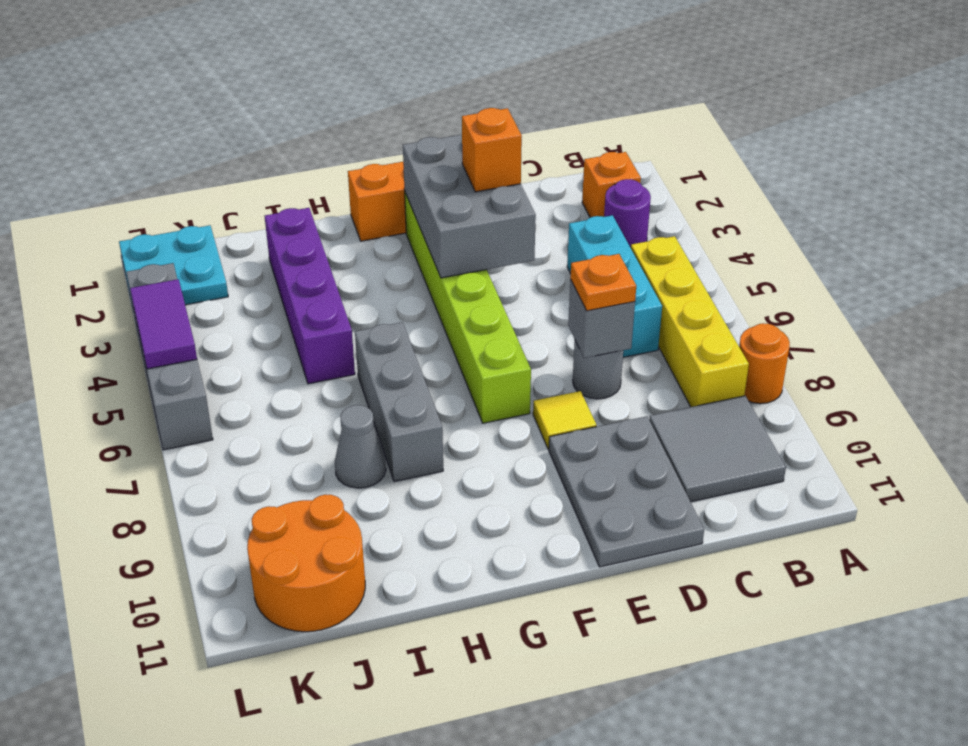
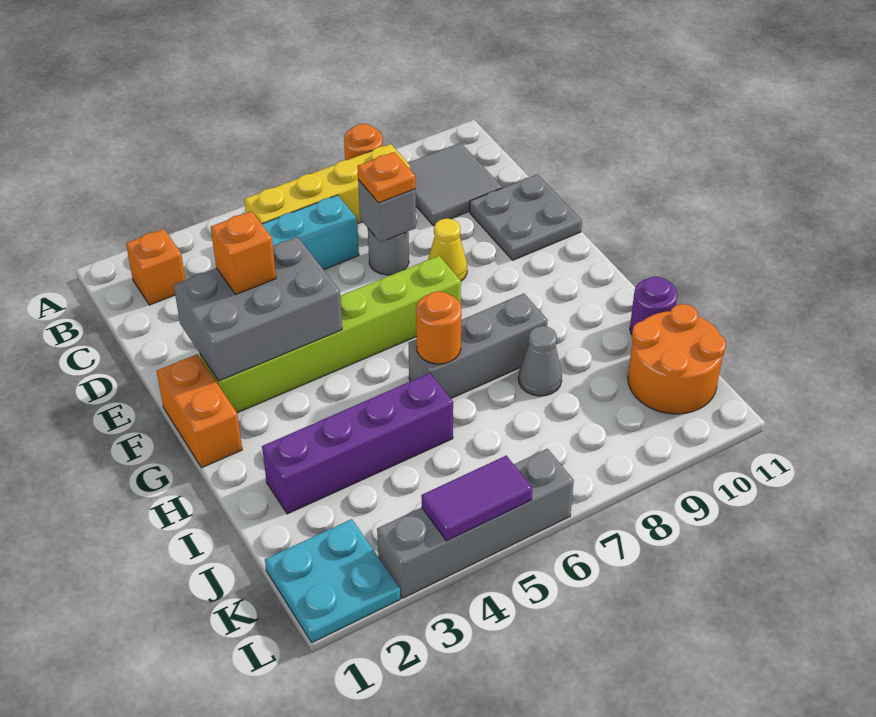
purple round brick B3 level 1 -> purple round brick I11 level 1
grey plate D9:E11 level 1 -> grey plate D10:E11 level 1
yellow tile E8 level 1 -> yellow cone E8 level 1
none -> orange round brick H6 level 2

